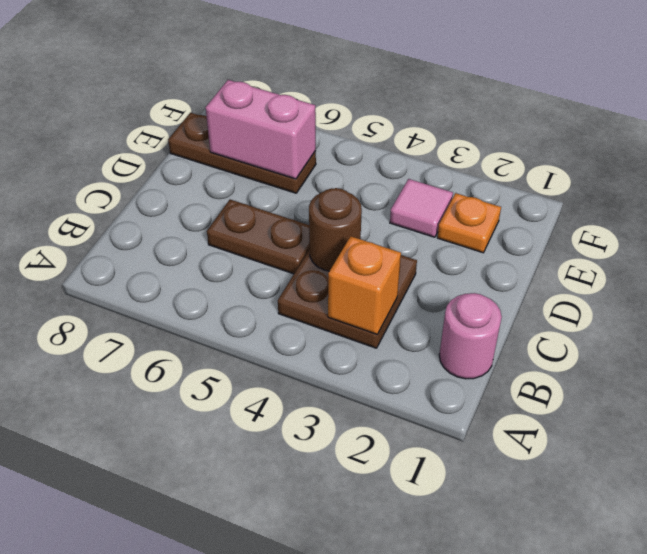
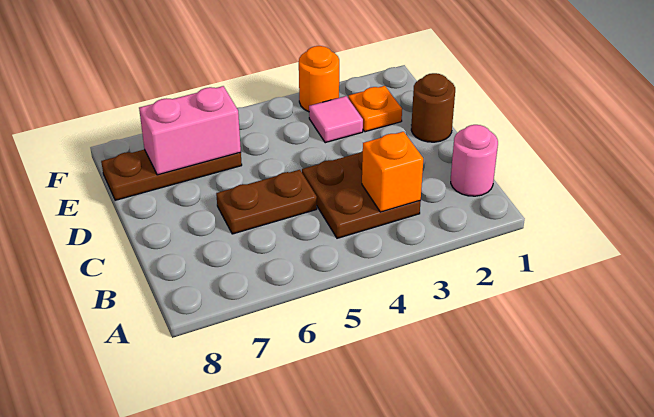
brown round brick C4 level 2 -> brown round brick D1 level 1
none -> orange round brick F3 level 1

